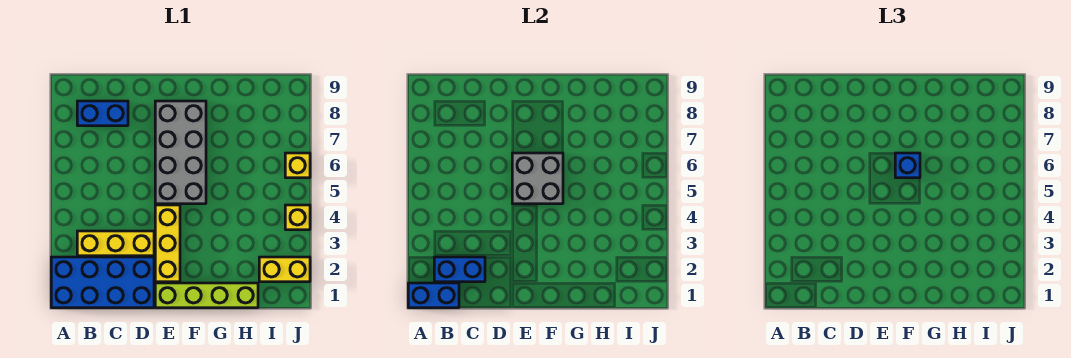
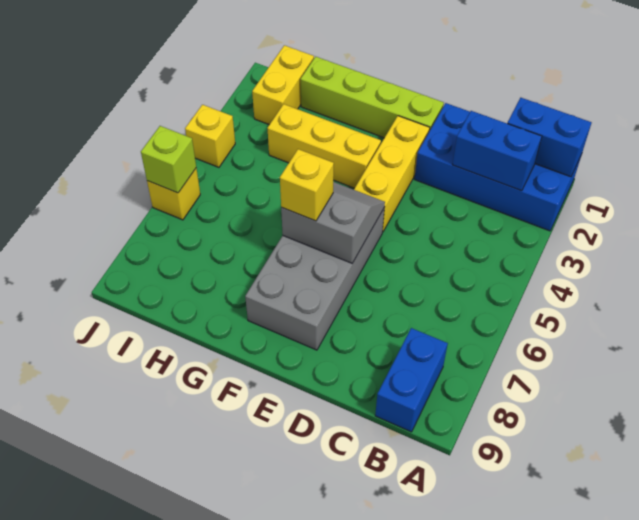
yellow brick B3:D3 level 1 -> yellow brick F3:H3 level 1
blue brick B8:C8 level 1 -> blue brick B8:B9 level 1
grey brick E5:F6 level 2 -> grey slope E5:F6 level 2 top 6
blue brick F6 level 3 -> yellow brick F6 level 3
yellow brick I2:J2 level 1 -> yellow brick I1:I2 level 1
none -> lime brick J6 level 2

